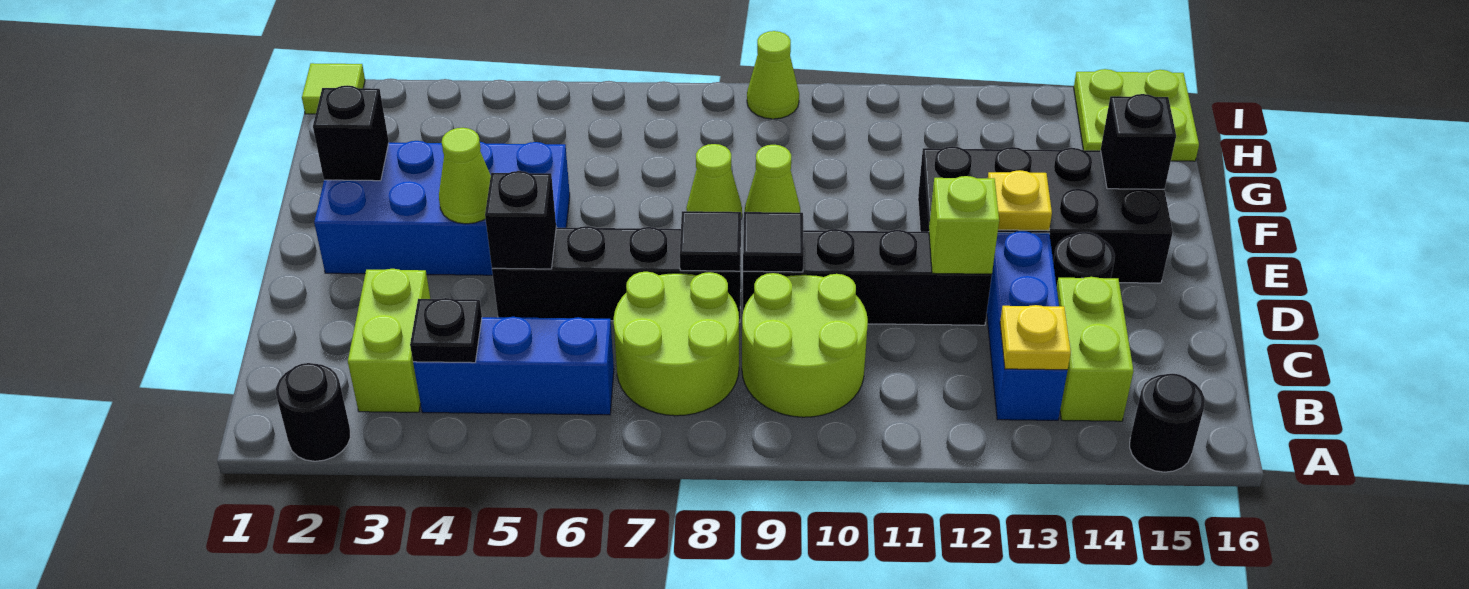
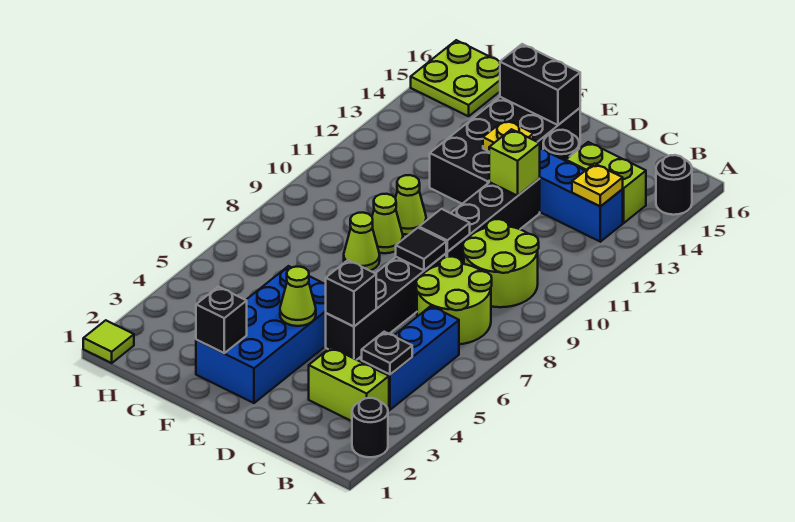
black brick F15 level 2 -> black brick E15:F15 level 2
lime cone I9 level 1 -> lime cone F10 level 1

